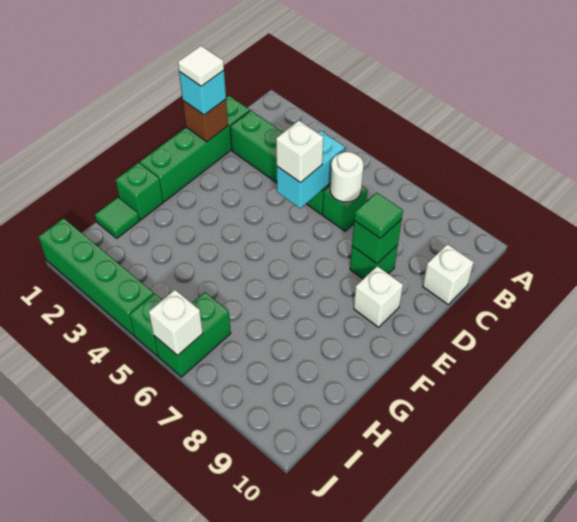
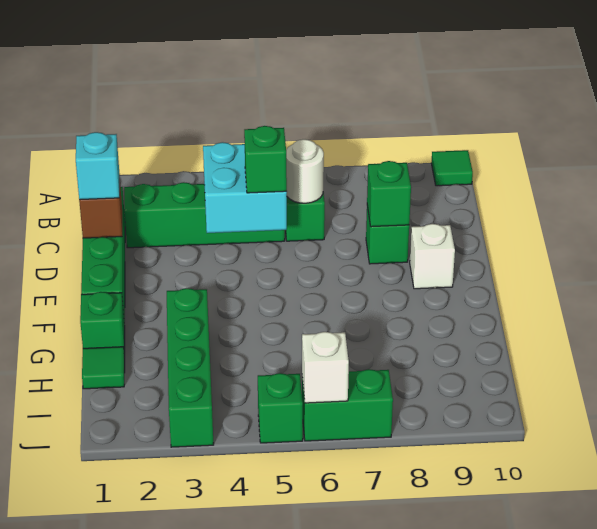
cyan brick C5:D5 level 2 -> cyan brick C4:D5 level 2
white brick C10 level 1 -> none
white tile D1 level 4 -> none
white brick D5 level 3 -> green brick D5 level 3
green tile D8 level 3 -> green tile A10 level 1
green brick I6:J6 level 1 -> green brick J6:J7 level 1
green brick J1:J4 level 1 -> green brick G3:J3 level 1

